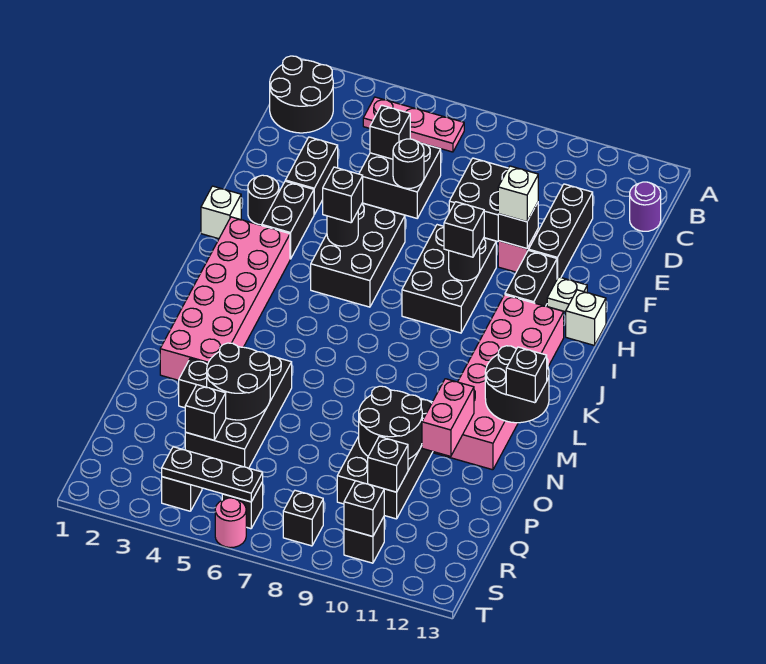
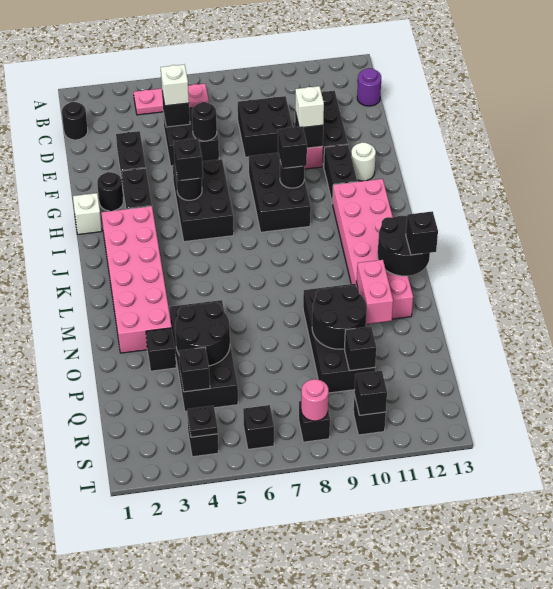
black round brick B1:C2 level 1 -> black round brick C1 level 1
white plate G12 level 1 -> white round brick G12 level 1
white brick H13 level 1 -> white brick D5 level 3
black plate S4:S6 level 2 -> black plate S4 level 2
pink round brick T6 level 1 -> pink round brick S8 level 2

